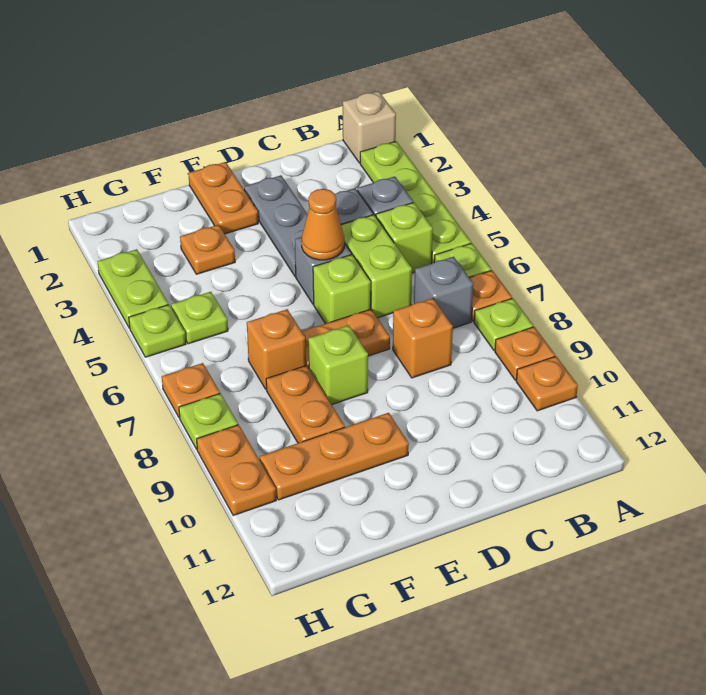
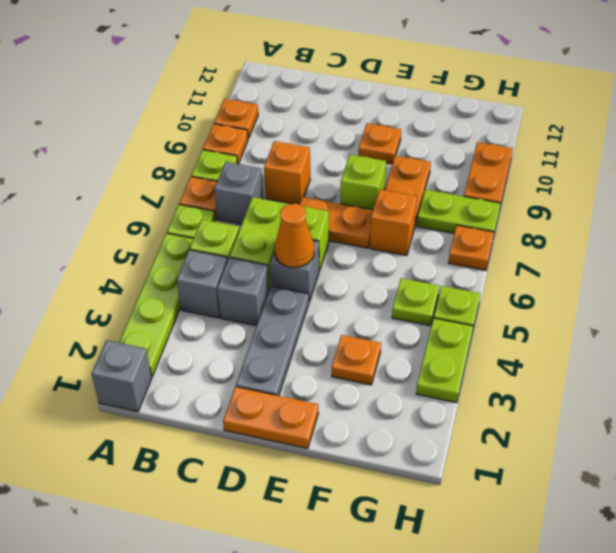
tan brick A1 level 1 -> grey brick A1 level 1
orange plate E1:E2 level 1 -> orange plate D1:E1 level 1
orange plate E10:G10 level 1 -> orange plate E10 level 1
lime plate H8 level 1 -> lime plate G8:H8 level 1

